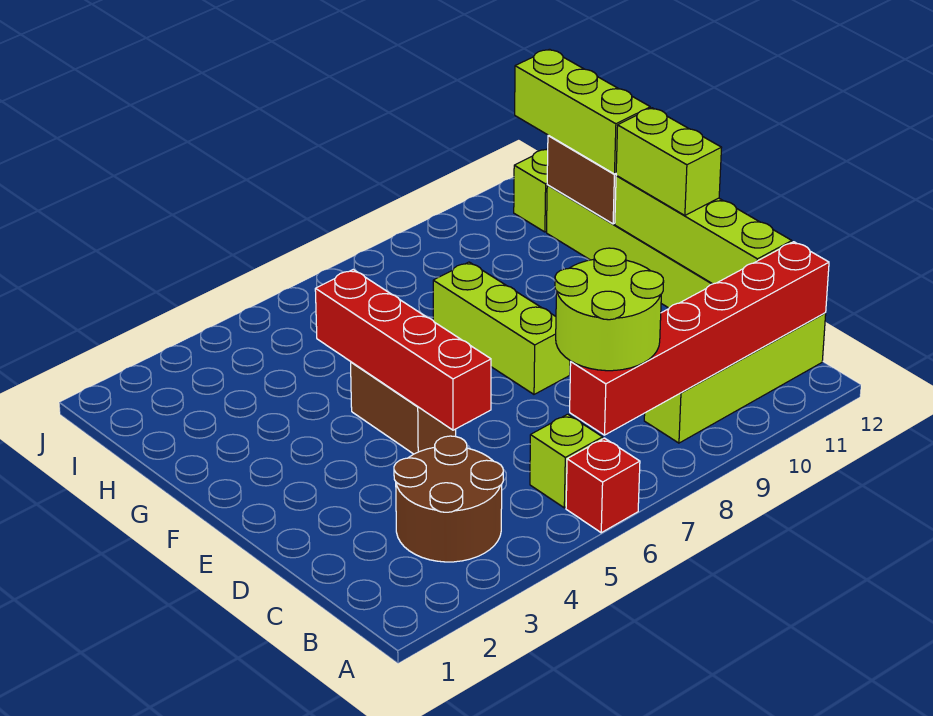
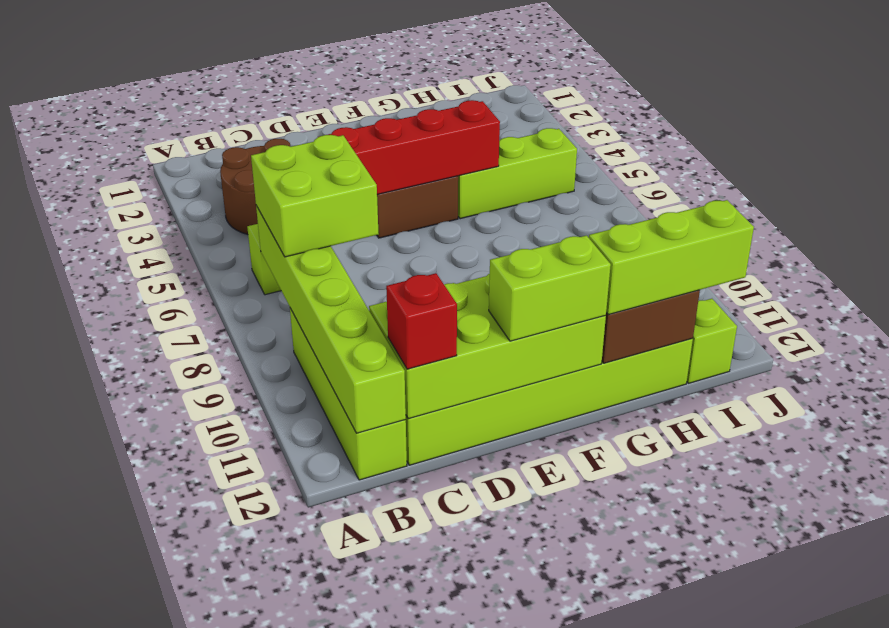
red brick A6 level 1 -> red brick C12 level 3
red brick B7:B12 level 2 -> lime brick B7:B12 level 2
lime round brick B7:C8 level 3 -> lime brick B7:C8 level 3
lime brick C12:F12 level 2 -> lime brick C11:F12 level 2
lime brick E8:G8 level 1 -> lime brick G5:I5 level 1

